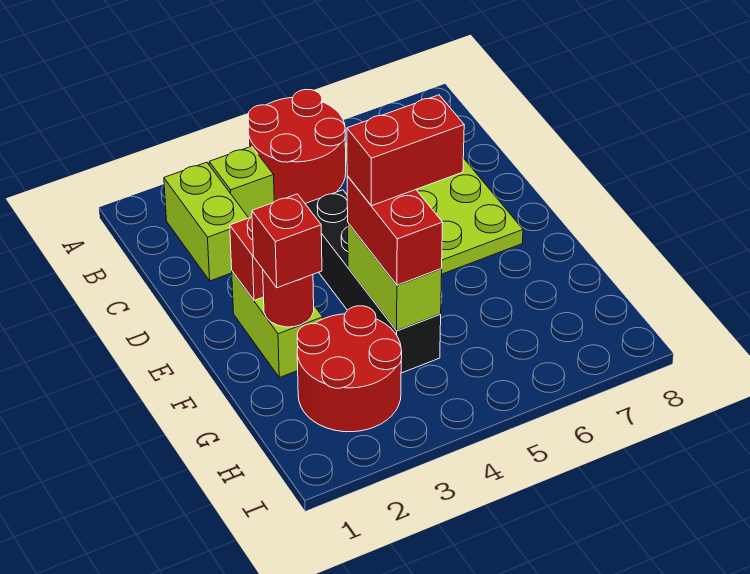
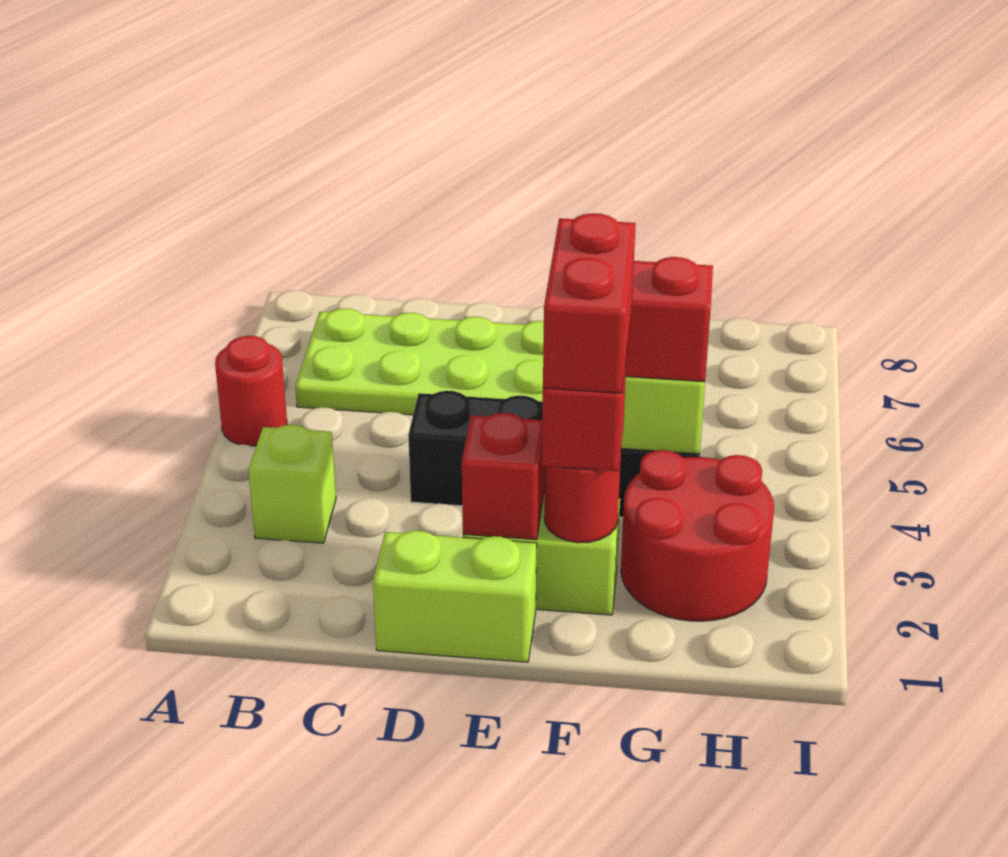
red round brick A4:B5 level 1 -> red round brick A5 level 1
lime brick B2:C2 level 1 -> lime brick D1:E1 level 1
red brick F4:F5 level 4 -> red brick F2:F3 level 4

